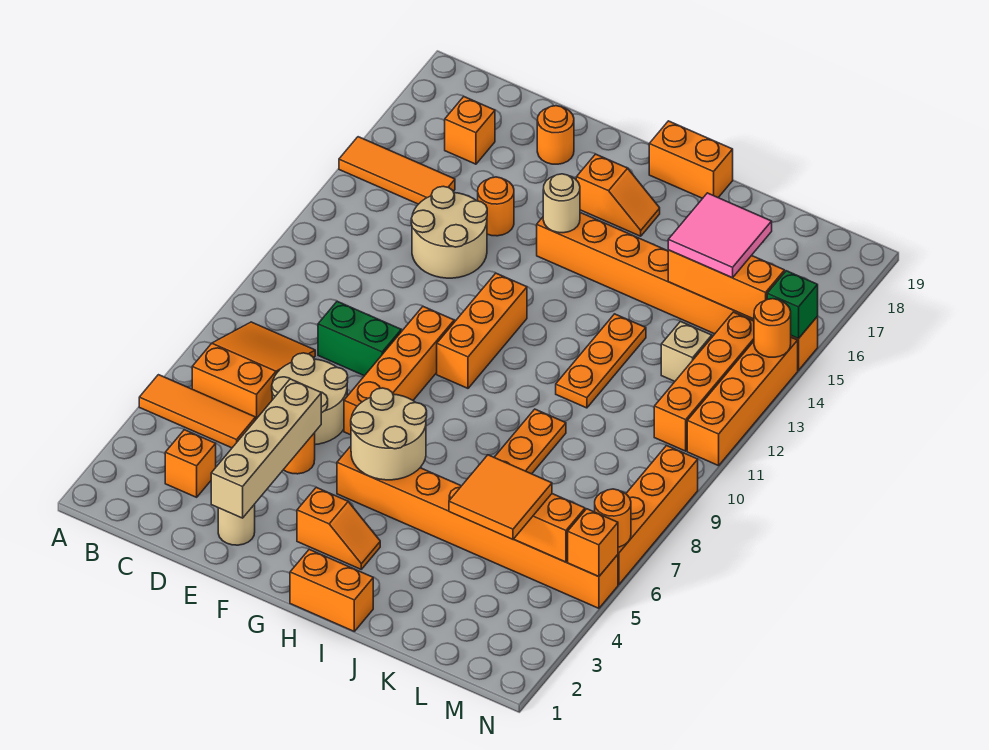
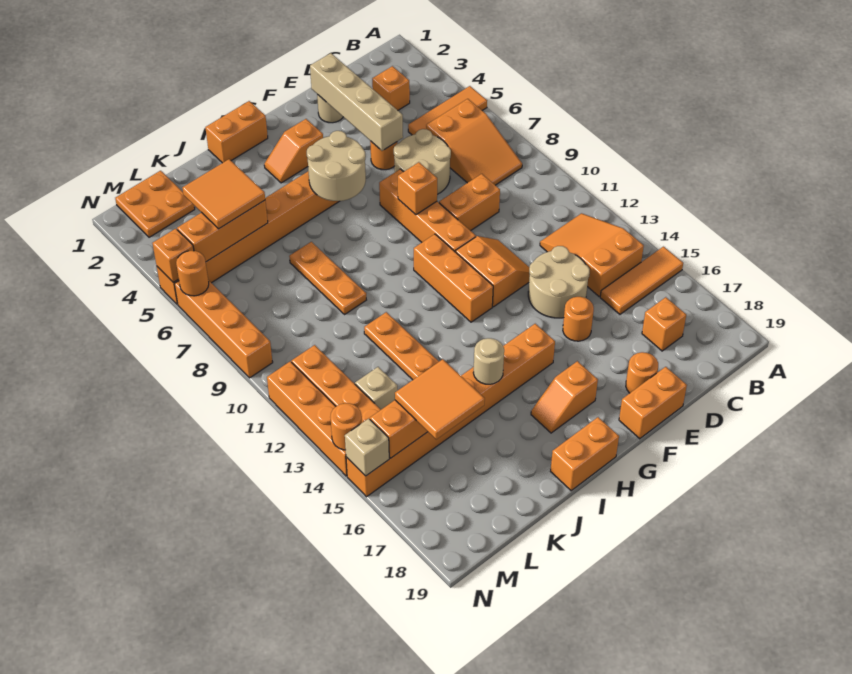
none -> orange slope B12:C14 level 1 top 14
green brick D9:E9 level 1 -> orange brick D9:E9 level 1
none -> orange slope E11:F12 level 1 top F
none -> orange brick E19:F19 level 1
none -> orange brick F8 level 2
tan round brick G15 level 2 -> tan round brick I15 level 2
pink tile K15:L16 level 3 -> orange tile K15:L16 level 3
none -> orange plate L1:M2 level 1
green brick N15 level 2 -> tan brick N15 level 2

